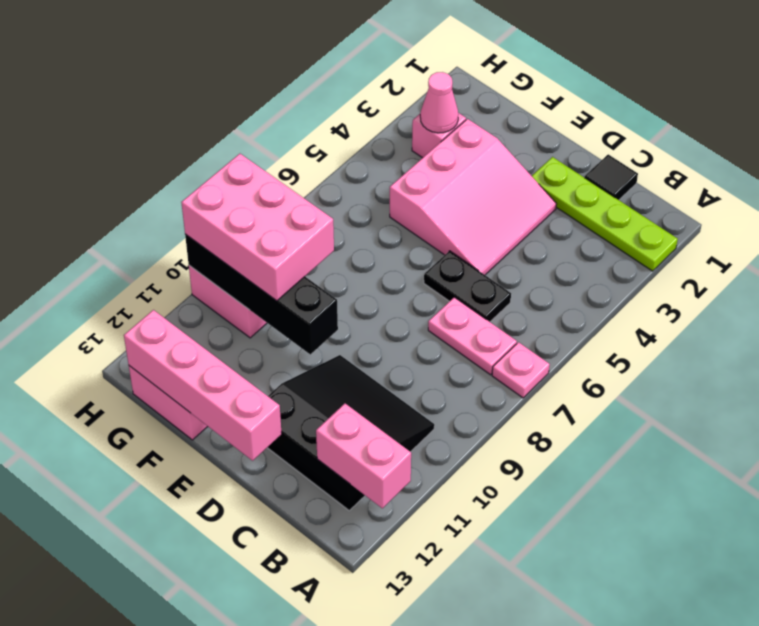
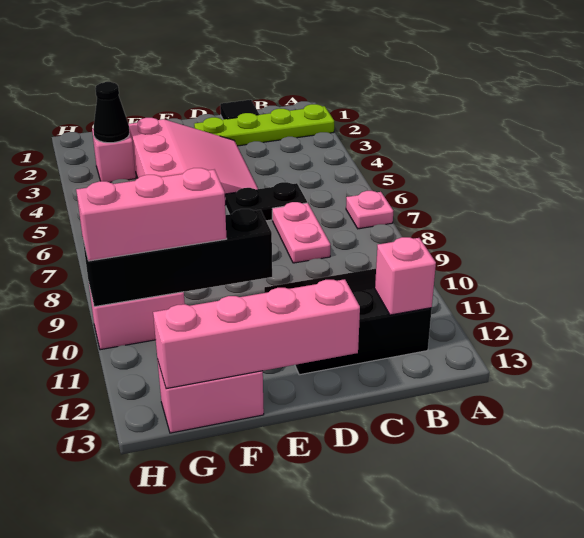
pink brick A12:B12 level 2 -> pink brick B12 level 2
pink plate B7:C7 level 1 -> pink plate C7:C8 level 1
pink brick F9:H10 level 3 -> pink brick F10:H10 level 3
pink cone G3 level 2 -> black cone G3 level 2

